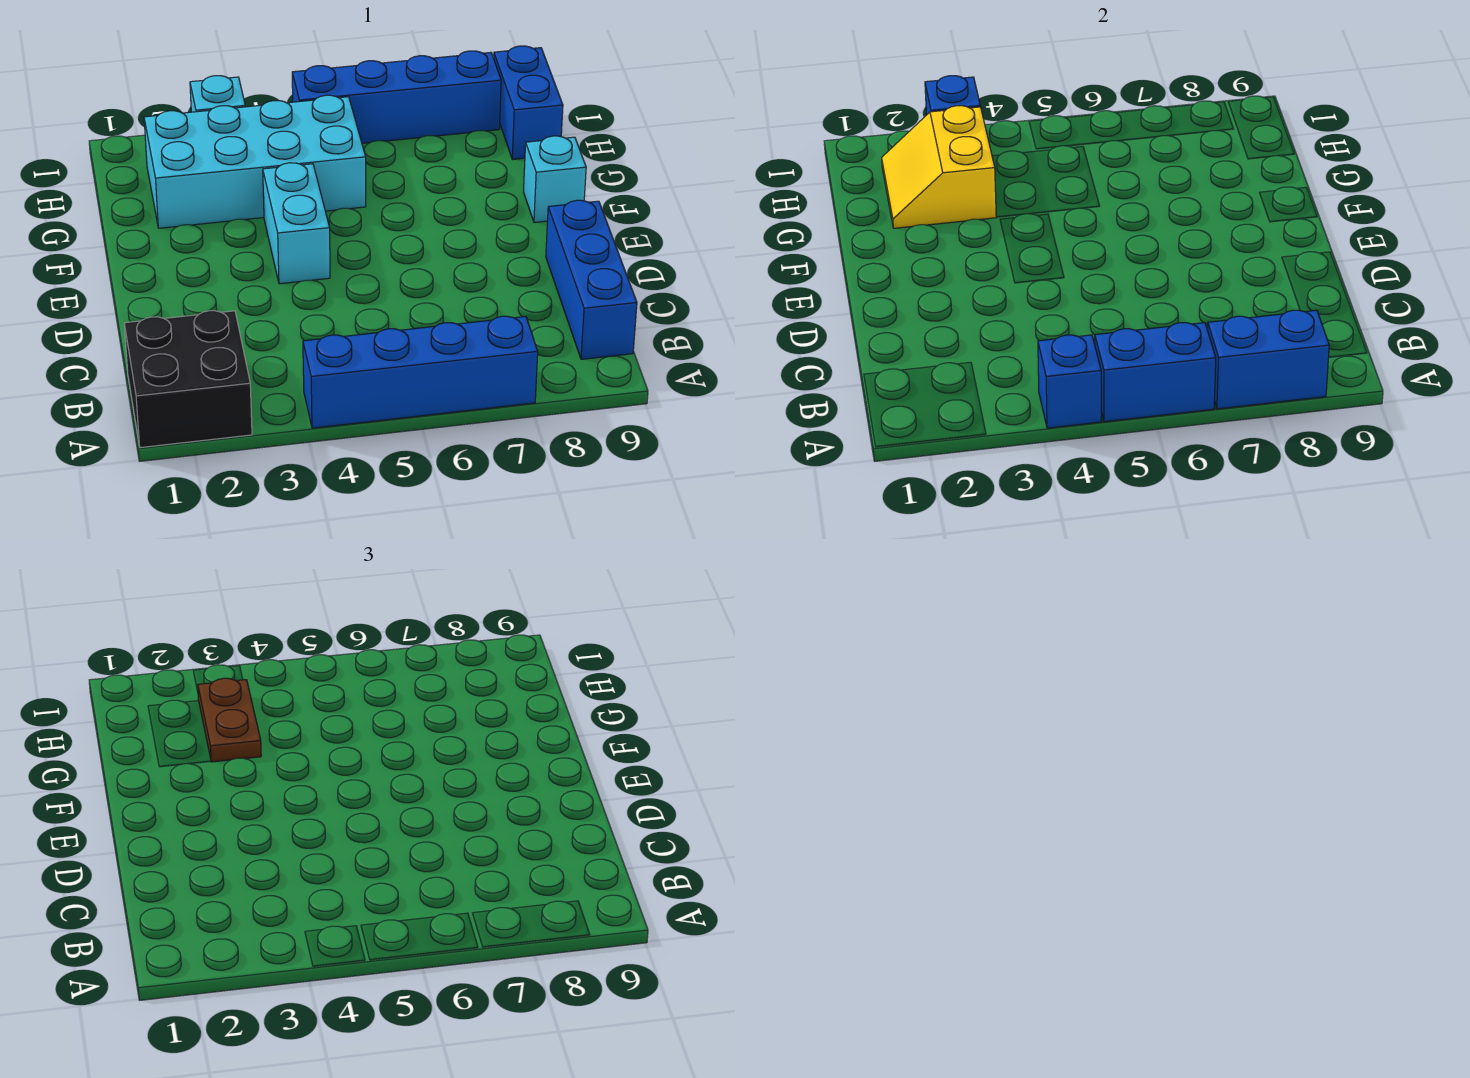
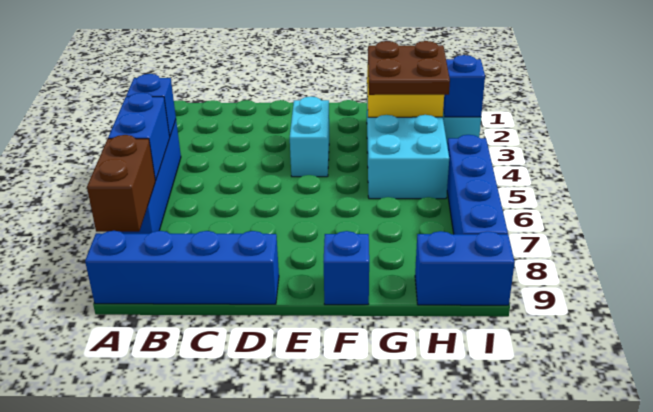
black brick A1:B2 level 1 -> none
blue brick A7:A8 level 2 -> brown brick A7:A8 level 2
blue brick B9:D9 level 1 -> blue brick A9:D9 level 1
cyan brick E4:F4 level 1 -> cyan brick E3:E4 level 1
cyan brick F9 level 1 -> blue brick F9 level 1
brown plate G3:H3 level 3 -> brown plate G3:H4 level 3

